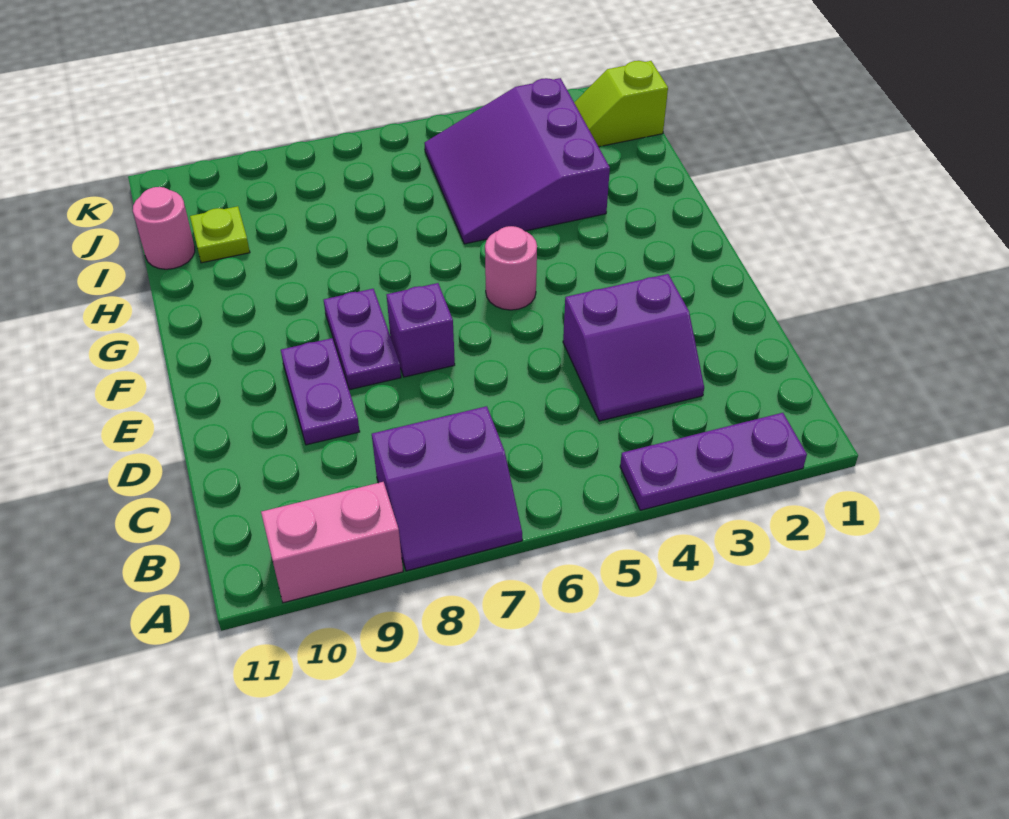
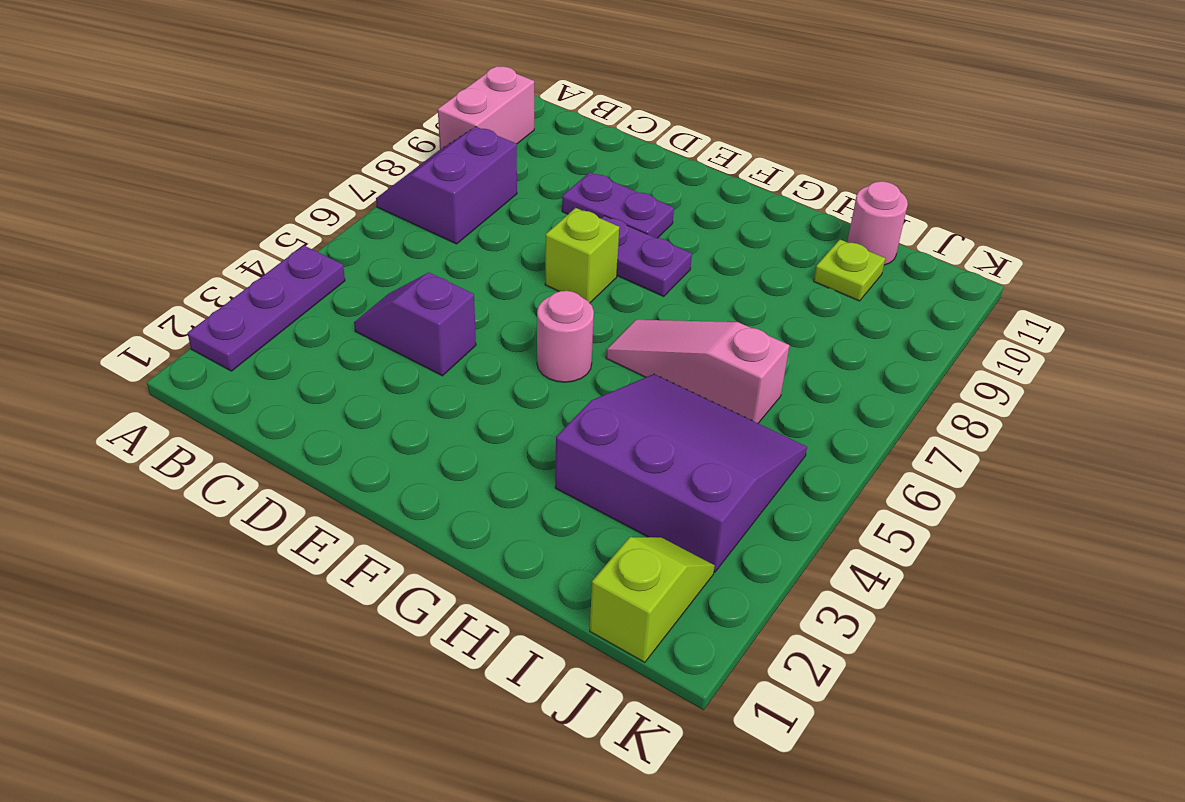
purple slope C3:D4 level 1 top D -> purple slope C4:D4 level 1 top D
purple brick E7 level 1 -> lime brick E7 level 1
none -> pink slope G6:I6 level 1 top I

